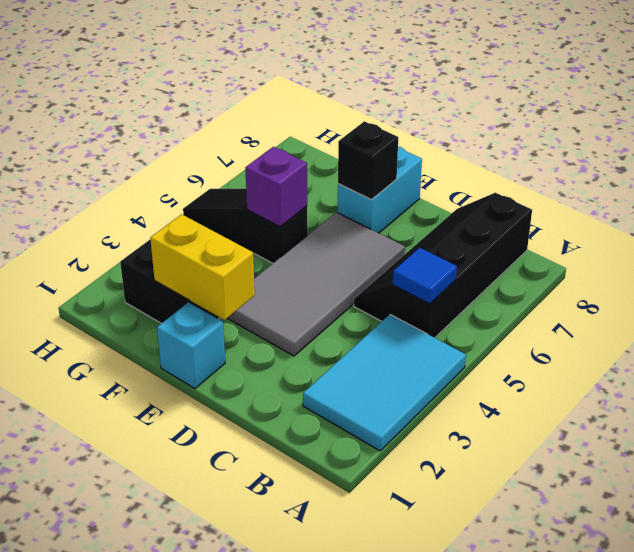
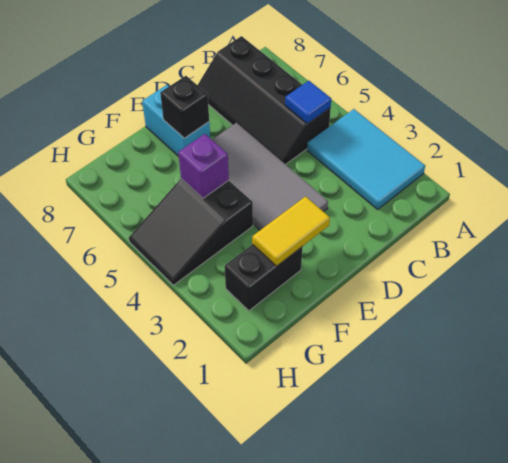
cyan brick E1 level 1 -> none
yellow brick E2:F2 level 2 -> yellow tile E2:F2 level 2
black slope F5:H5 level 1 top F -> black slope F4:H5 level 1 top F

